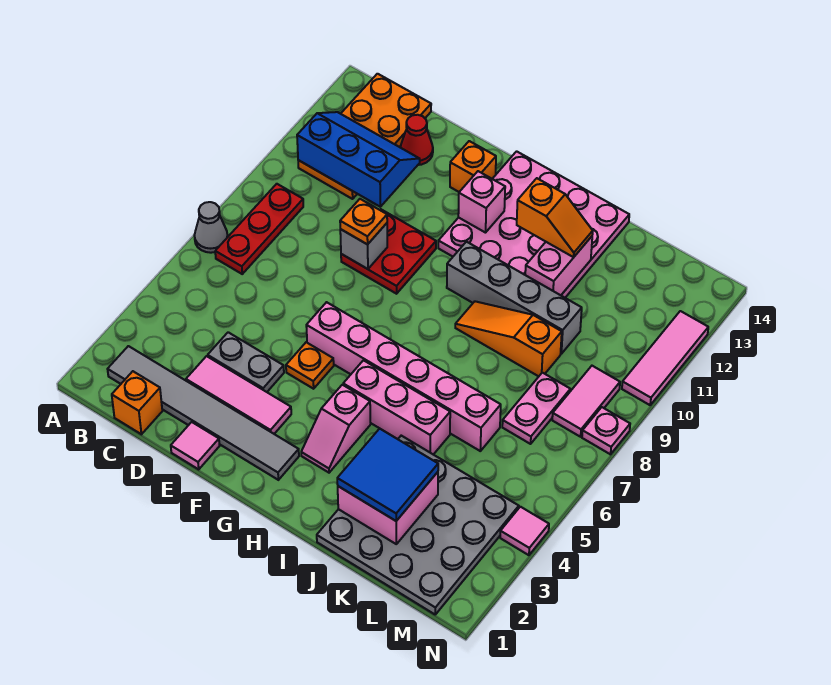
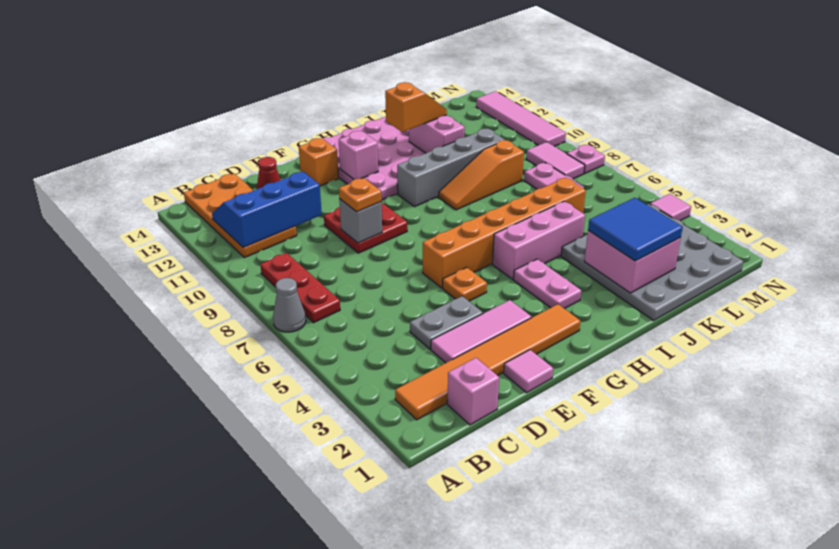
grey tile B2:G2 level 1 -> orange tile B2:G2 level 1
orange brick C1 level 1 -> pink brick C1 level 1
pink brick F6:K6 level 1 -> orange brick F6:K6 level 1
pink slope H3:H4 level 1 top 4 -> pink plate H3:H4 level 1
pink tile N10:N12 level 1 -> pink tile N10:N13 level 1

